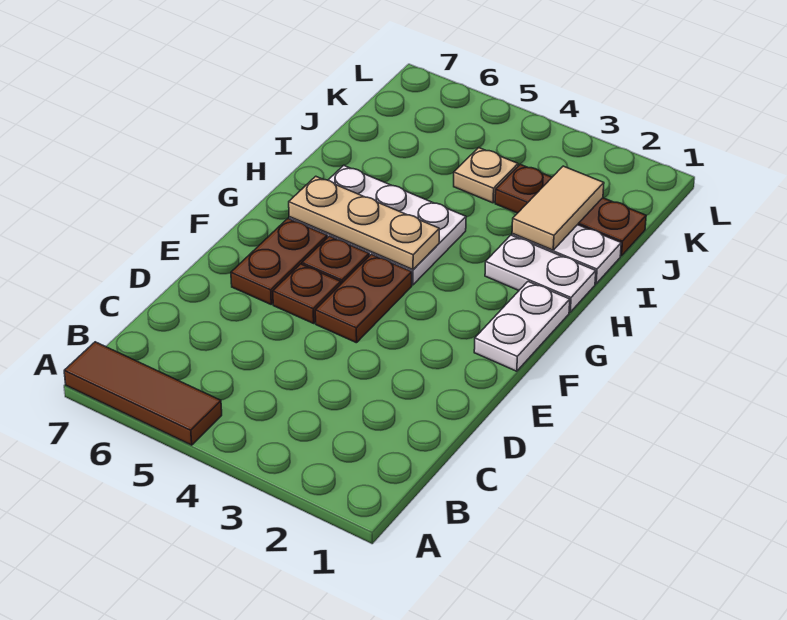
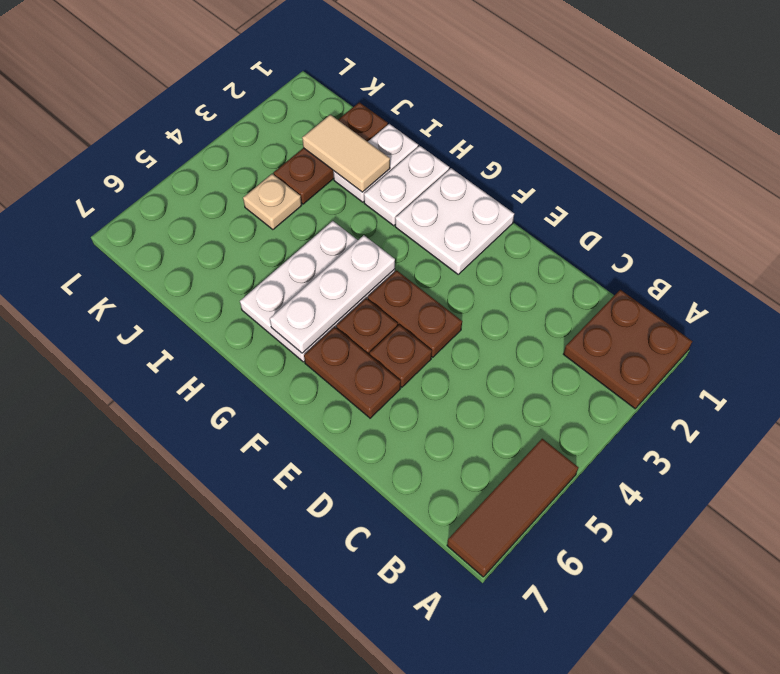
none -> brown plate A1:B2 level 1
white plate F1:G1 level 1 -> white plate F1:G2 level 1
tan plate G4:G6 level 2 -> white plate G4:G6 level 2

